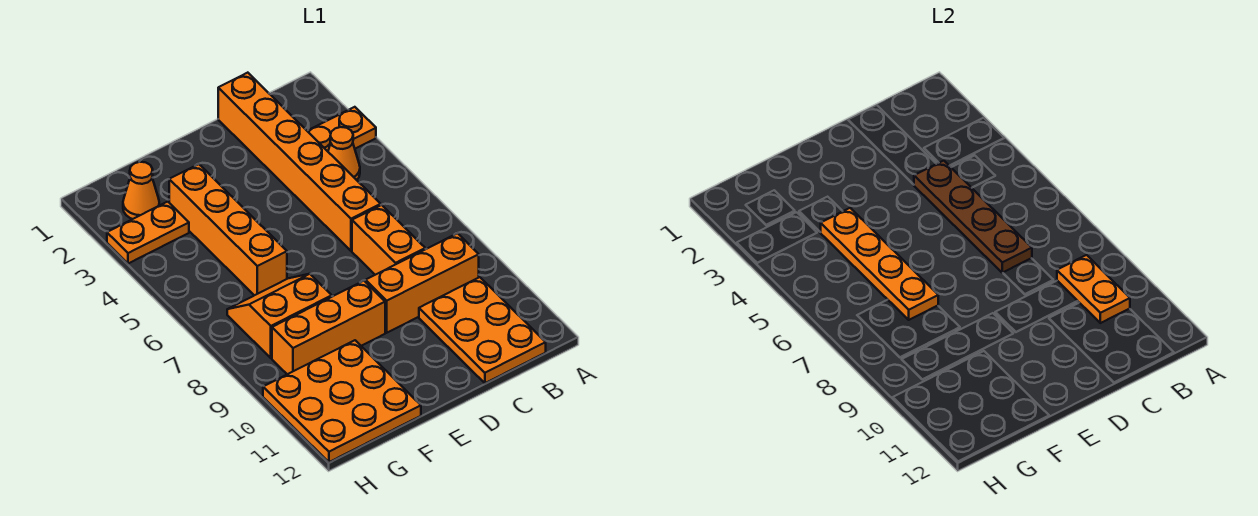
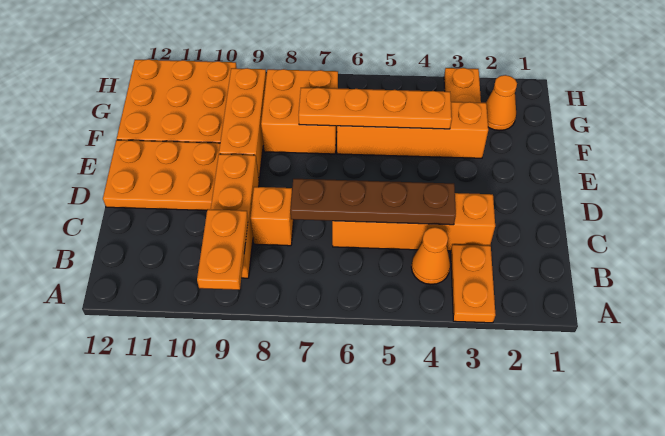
orange plate B9:B10 level 2 -> orange plate A9:B9 level 2
orange plate B10:C12 level 1 -> orange plate D10:E12 level 1
orange brick C1:C6 level 1 -> orange brick C3:C6 level 1
orange brick C7:C8 level 1 -> orange brick C8 level 1
orange slope F7:G8 level 1 top 8 -> orange brick F7:G8 level 1

